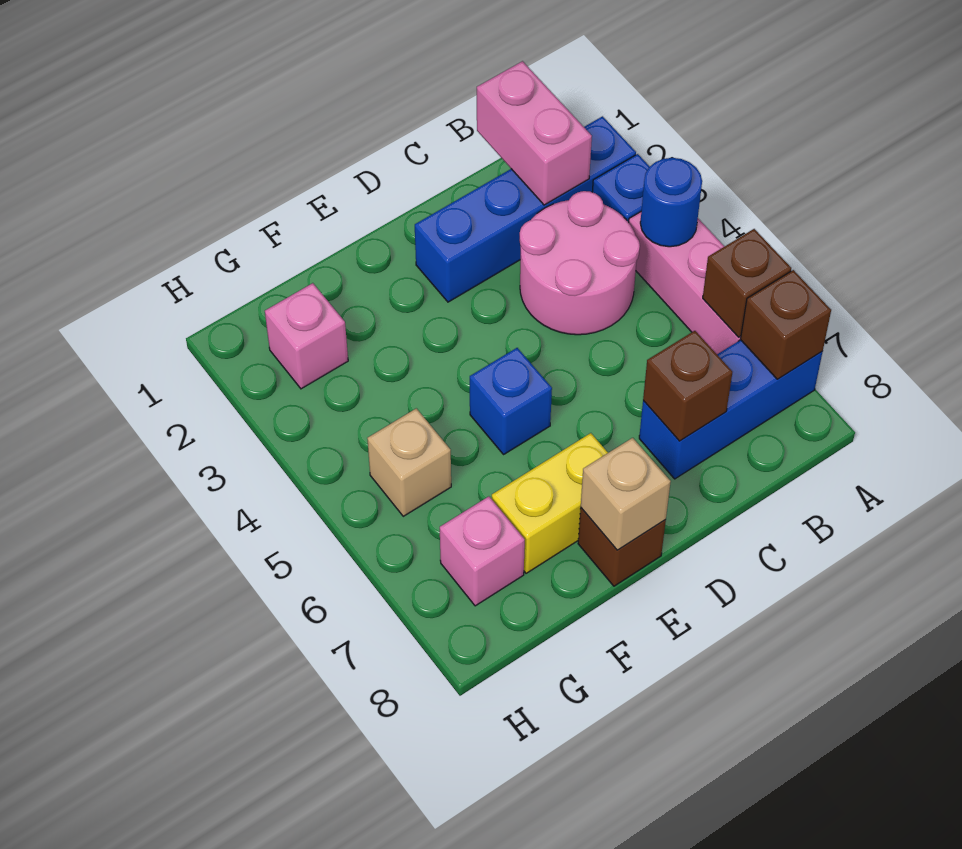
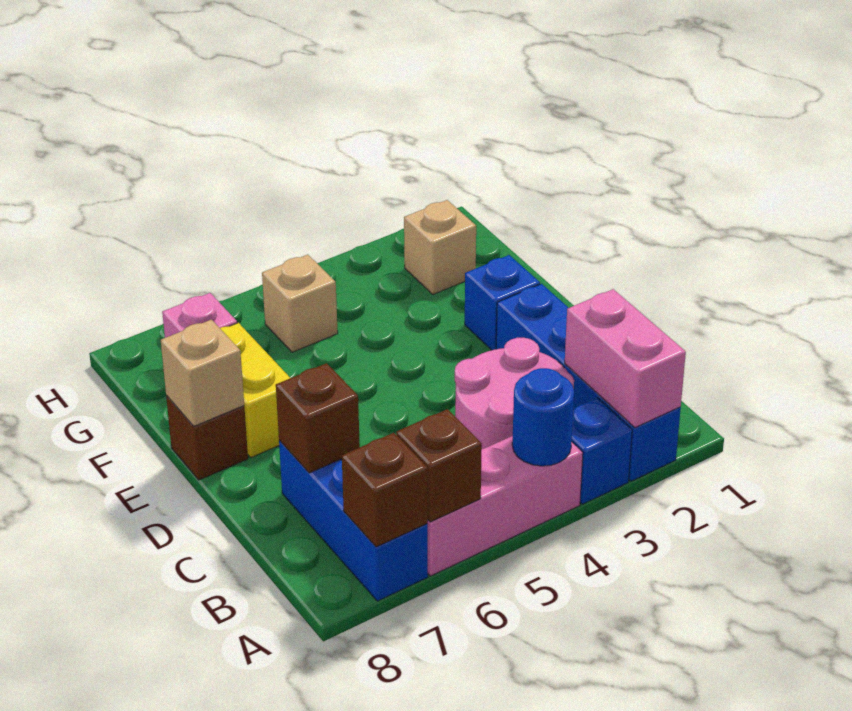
pink brick B1:B2 level 2 -> pink brick A2:B2 level 2
blue brick E5 level 1 -> blue brick E2 level 1
pink brick G2 level 1 -> tan brick G2 level 1

